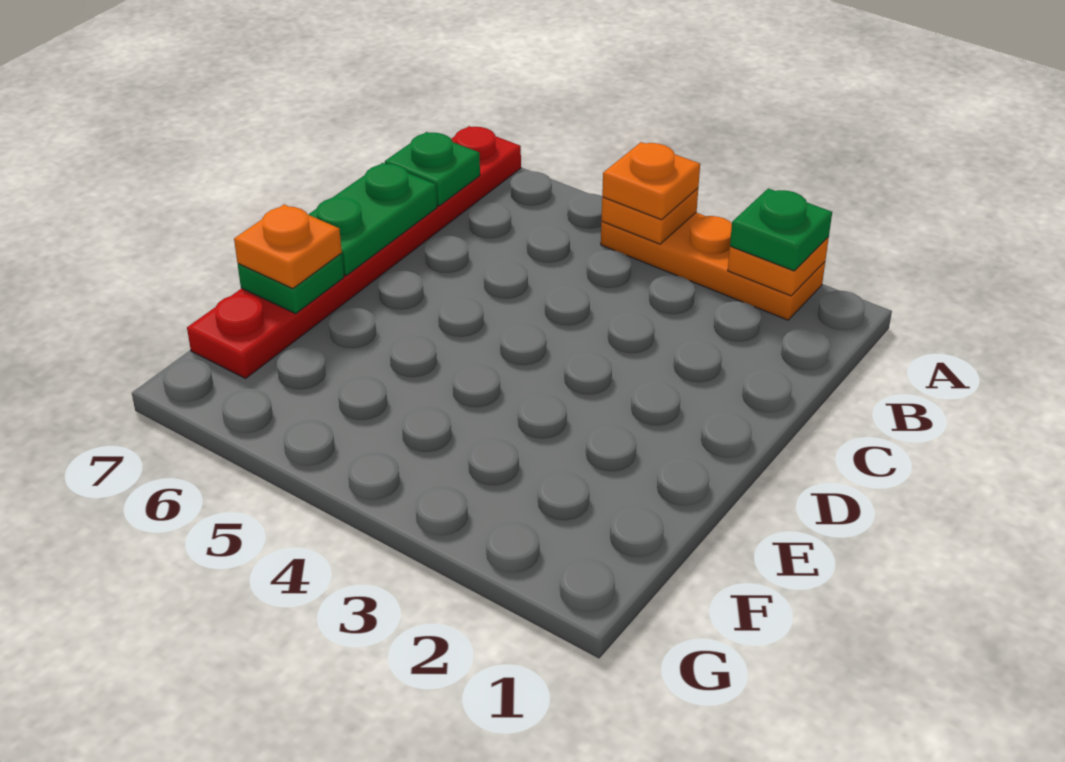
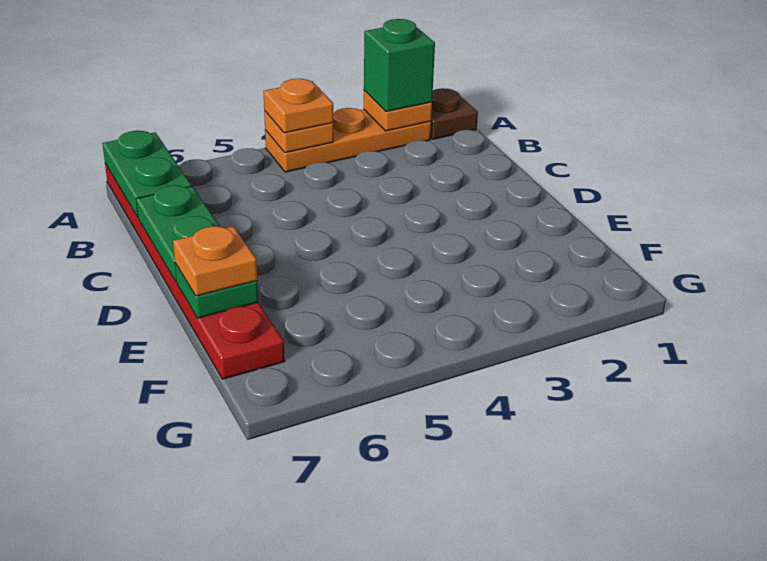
none -> brown plate A1 level 1
green plate A2 level 3 -> green brick A2 level 3
green plate B7 level 2 -> green plate A7:B7 level 2

